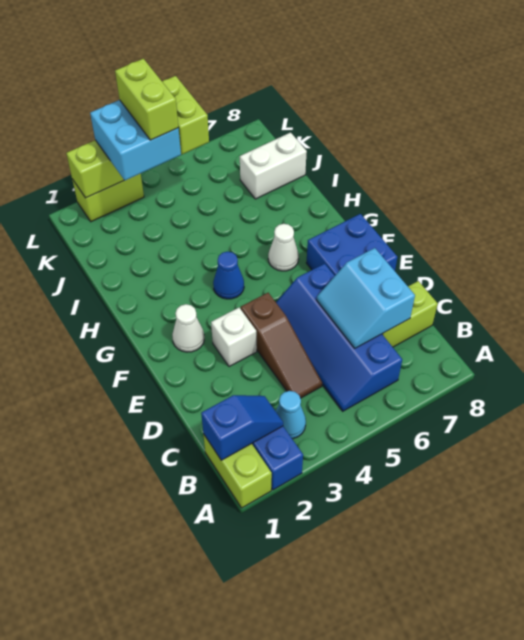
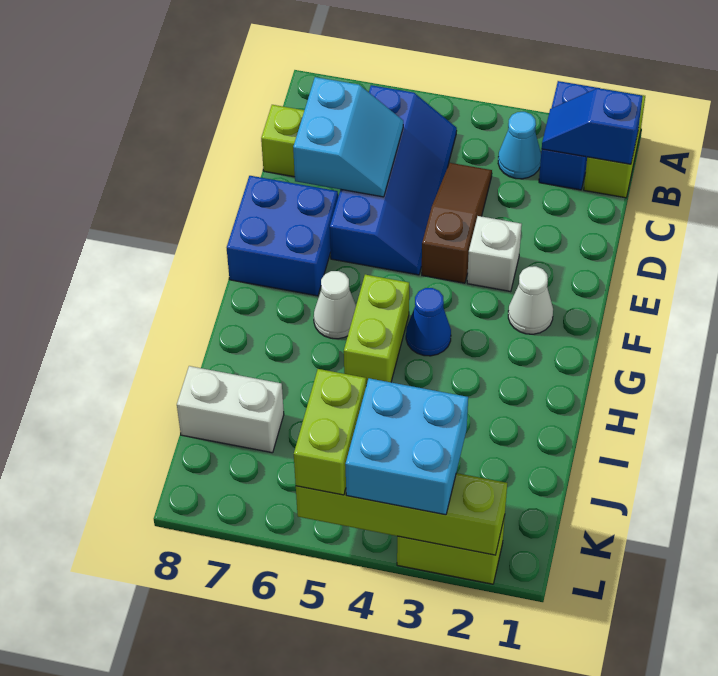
lime brick K4:L4 level 4 -> lime brick G5:H5 level 1

